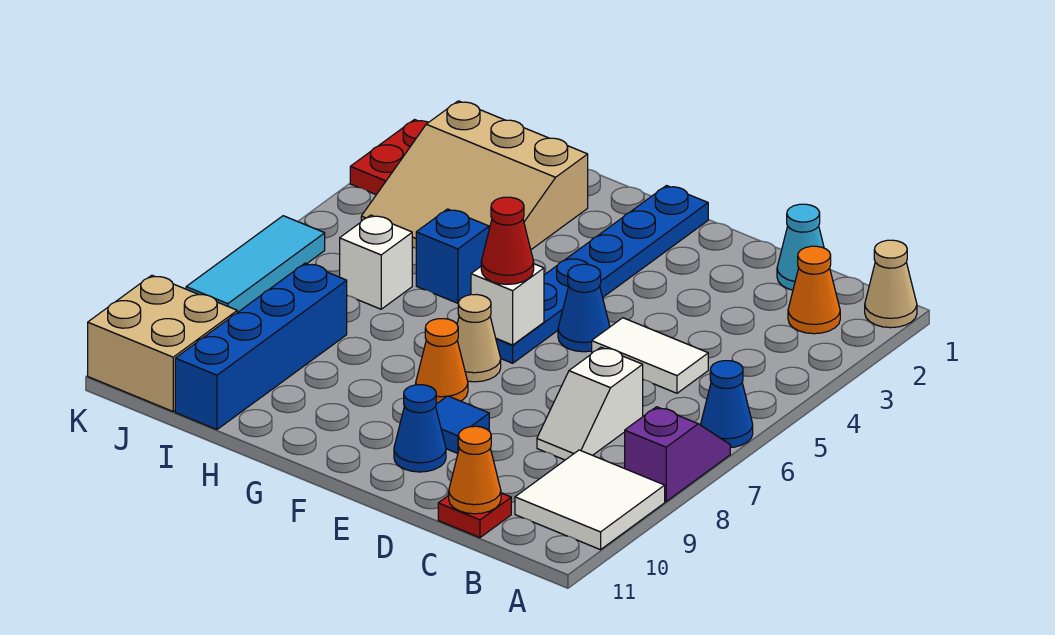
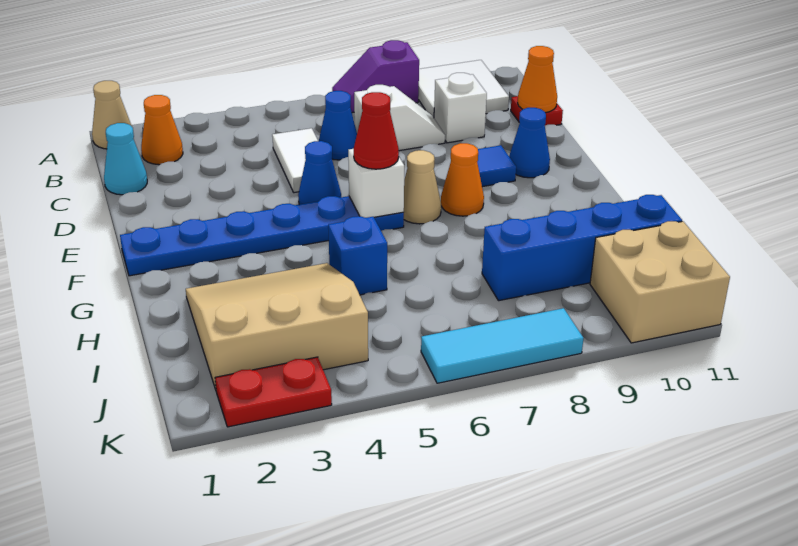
blue cone A6 level 1 -> blue cone C6 level 1
tan slope H2:J4 level 1 top 2 -> tan slope H2:J4 level 1 top J
white brick I6 level 1 -> white brick C9 level 1

